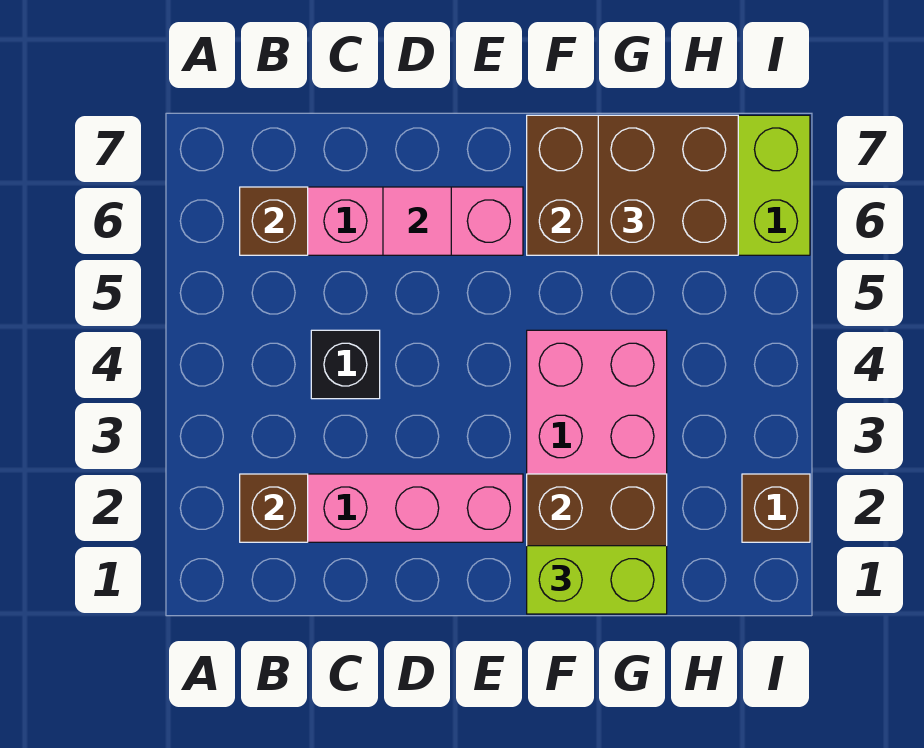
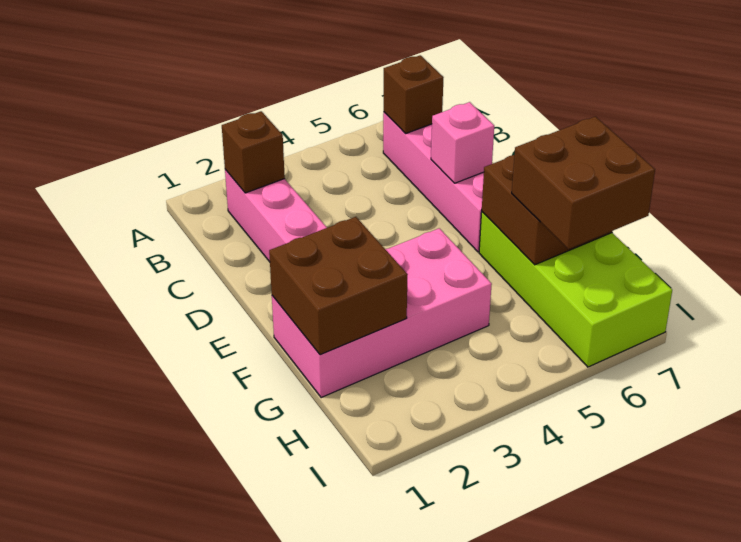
black brick C4 level 1 -> none
pink tile D6 level 2 -> pink brick D6 level 2
lime brick F1:G1 level 3 -> none
brown brick I2 level 1 -> none

